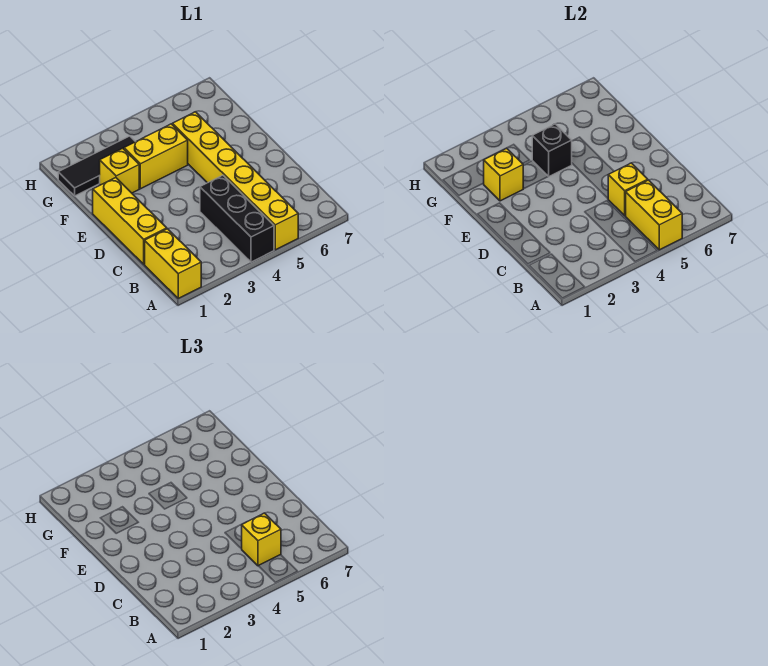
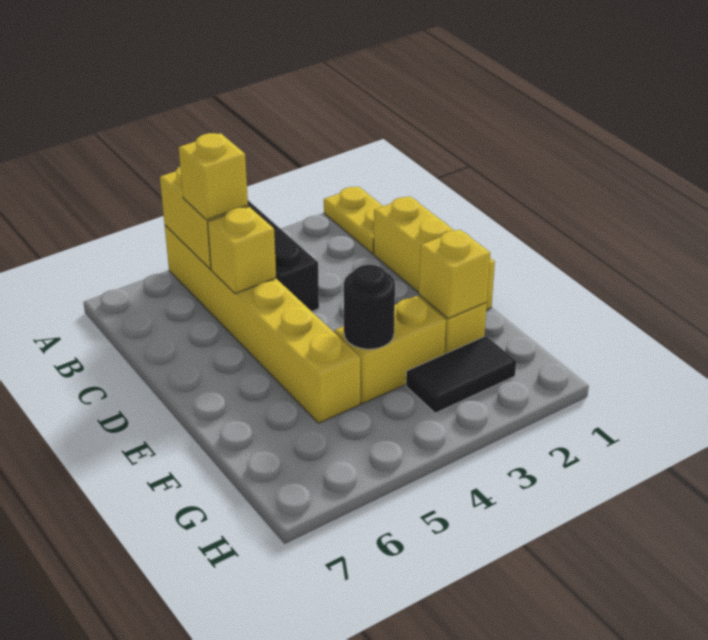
yellow brick A1:B1 level 1 -> yellow plate A1:B1 level 1
black brick F4 level 2 -> black round brick F4 level 2
black tile G1:G3 level 1 -> black tile G2:G3 level 1

